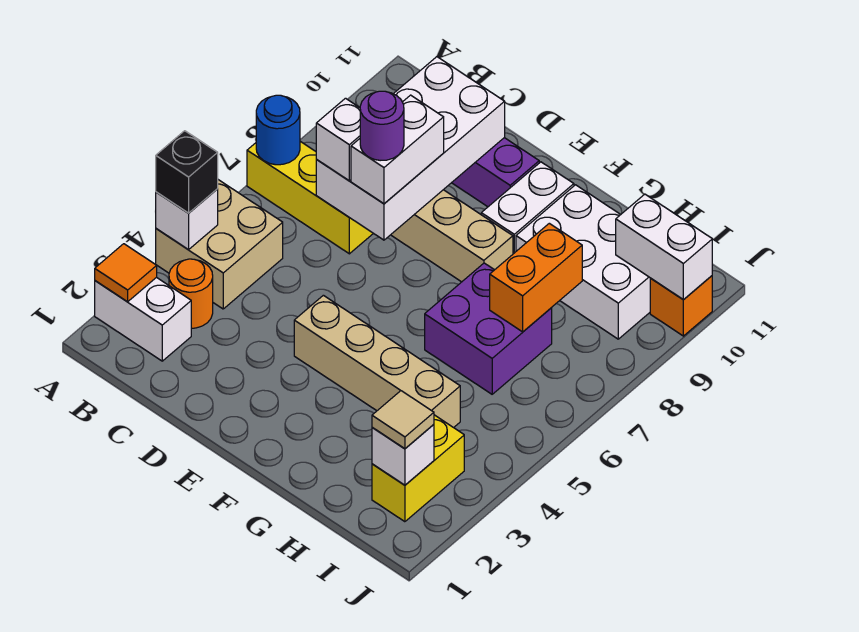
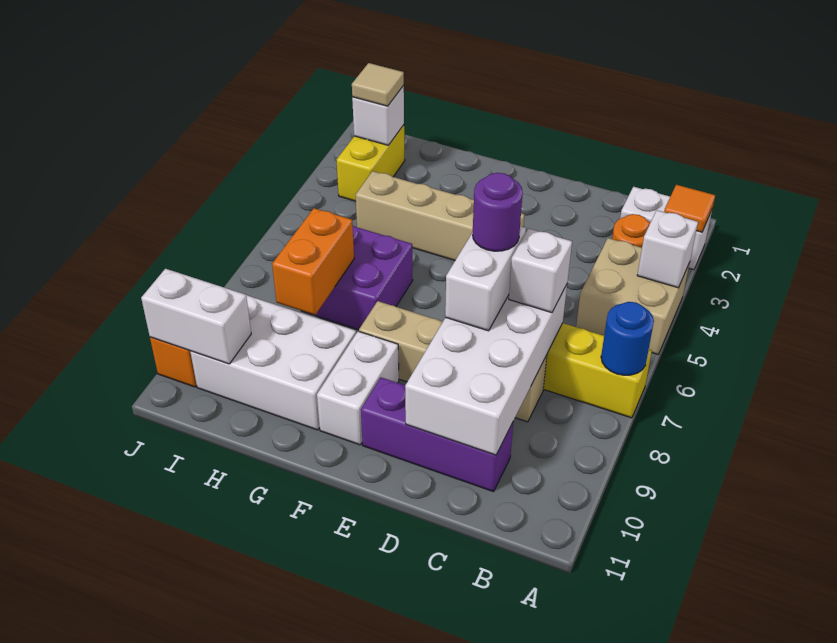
black brick A4 level 3 -> none

